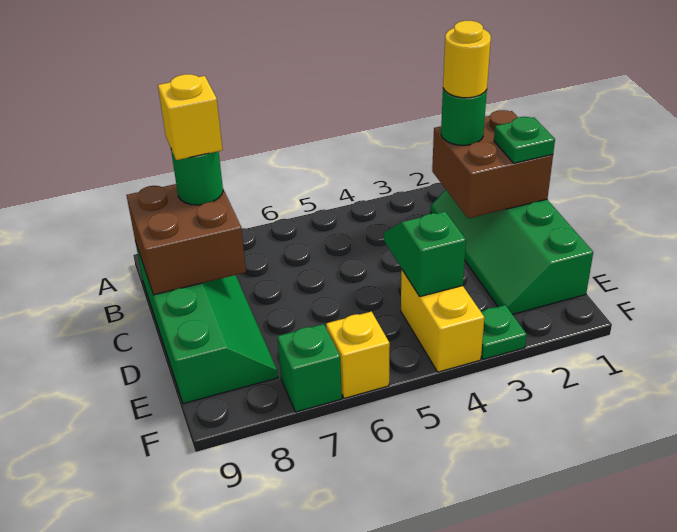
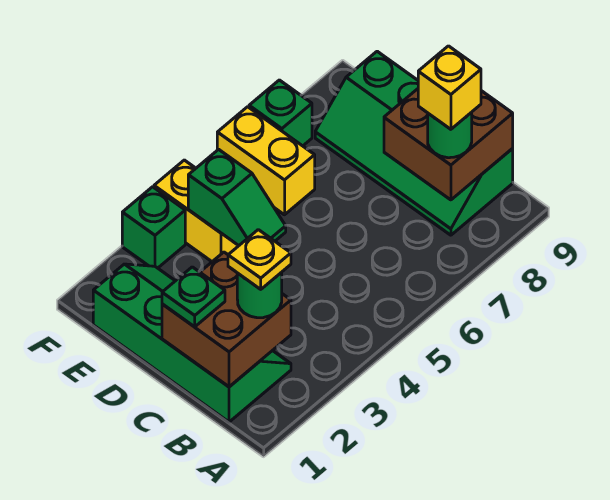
yellow round brick B2 level 4 -> yellow plate B2 level 4
green plate F3 level 1 -> green brick F3 level 1
yellow brick F6 level 1 -> yellow brick E6:F6 level 1

